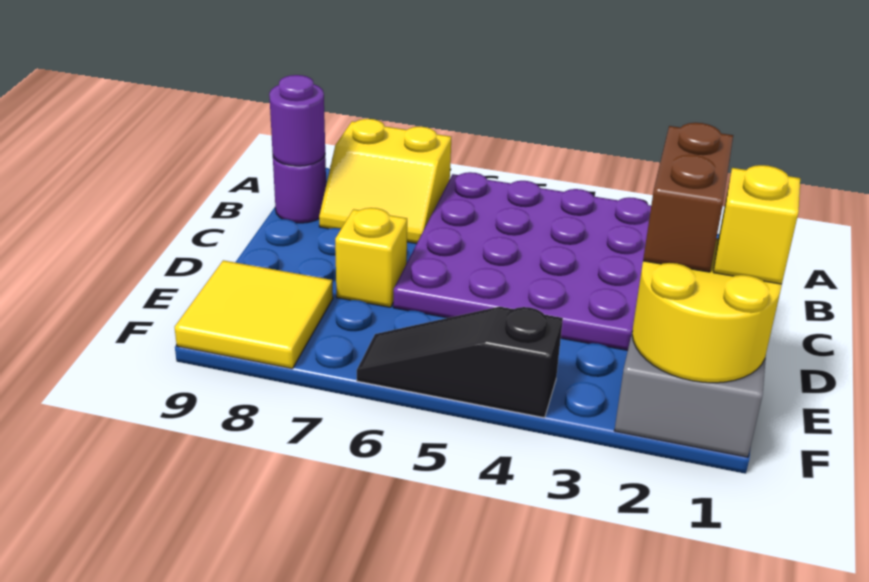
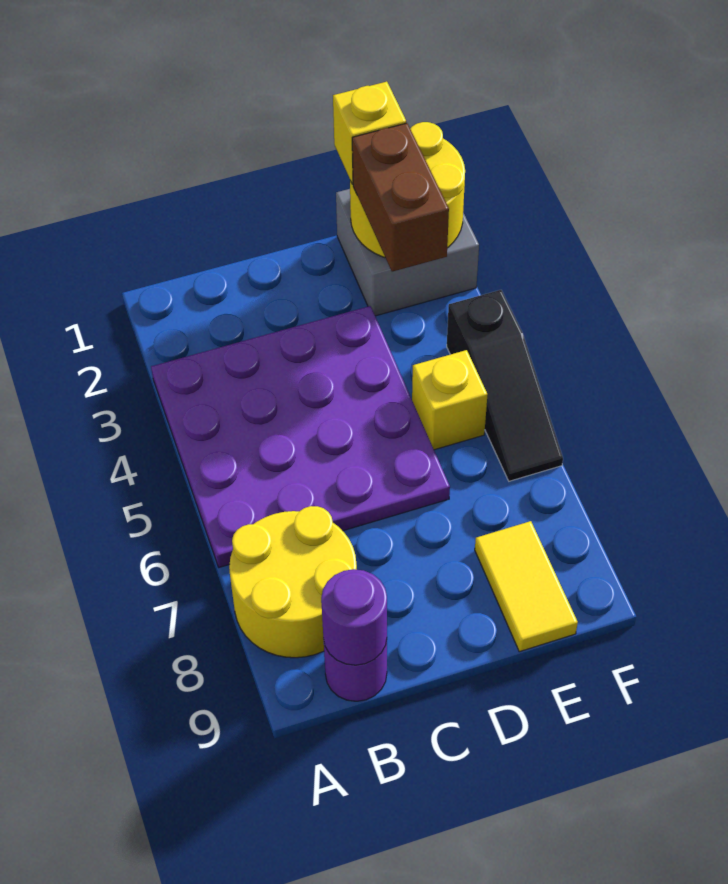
yellow slope A7:B8 level 1 top A -> yellow round brick A7:B8 level 1
brown brick D2:E2 level 3 -> brown brick E2:E3 level 3
yellow brick D7 level 1 -> yellow brick E5 level 1
yellow tile E8:F9 level 1 -> yellow tile E8:E9 level 1

